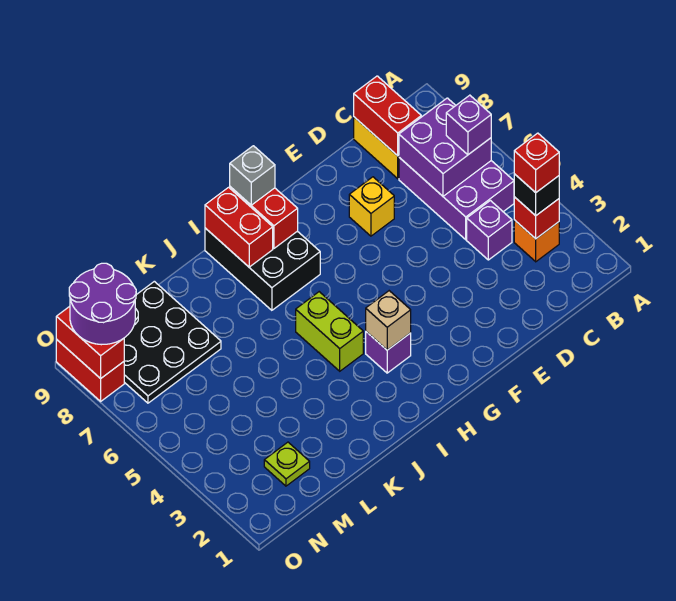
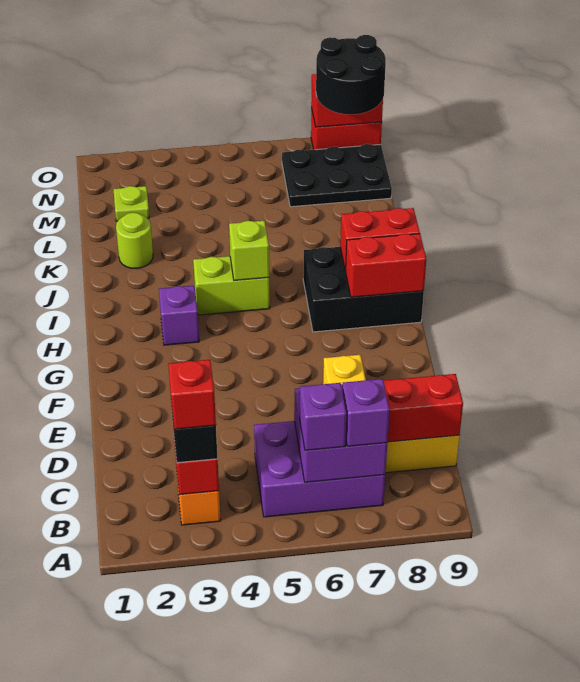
purple brick C4 level 1 -> purple brick B7 level 3
tan brick H3 level 2 -> none
grey brick H9 level 3 -> none
none -> lime brick I5 level 2
none -> lime round brick K2 level 1
black plate L7:N9 level 1 -> black plate M7:N9 level 1
purple round brick N8:O9 level 3 -> black round brick N8:O9 level 3

